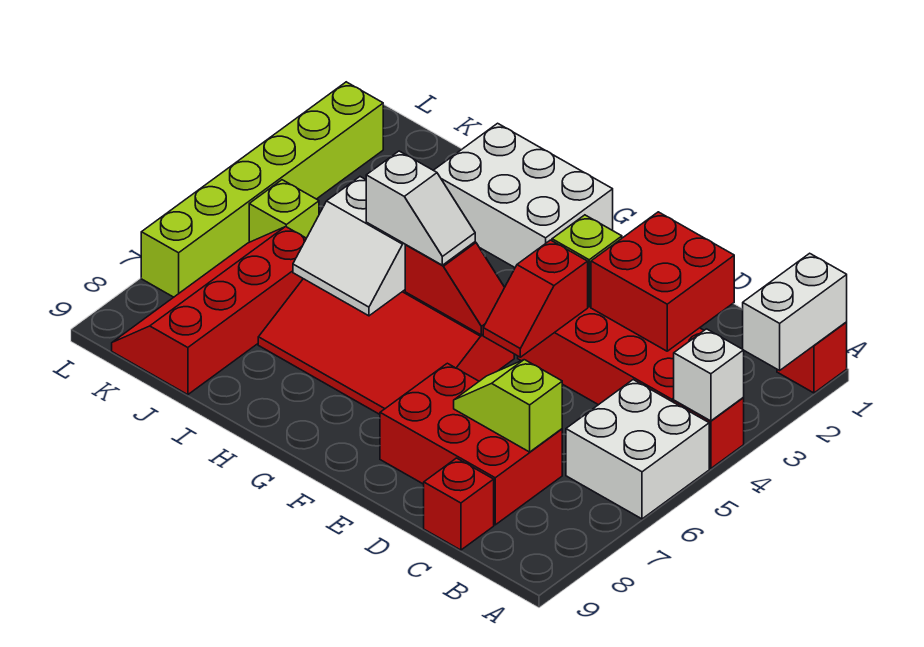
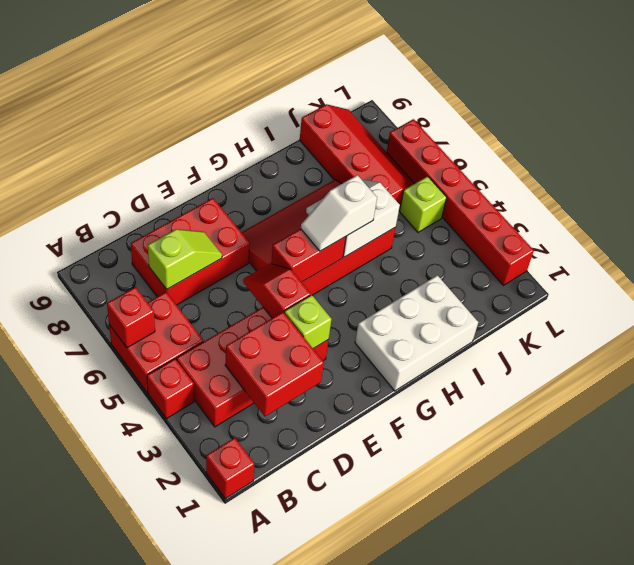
white brick A1:A2 level 2 -> none
white brick A4 level 2 -> none
white brick A5:B6 level 1 -> red brick A5:B6 level 1
red brick C9 level 1 -> red brick A6 level 2
red slope F5:G5 level 2 top G -> red brick F5:G5 level 2
lime brick L2:L7 level 1 -> red brick L2:L7 level 1

